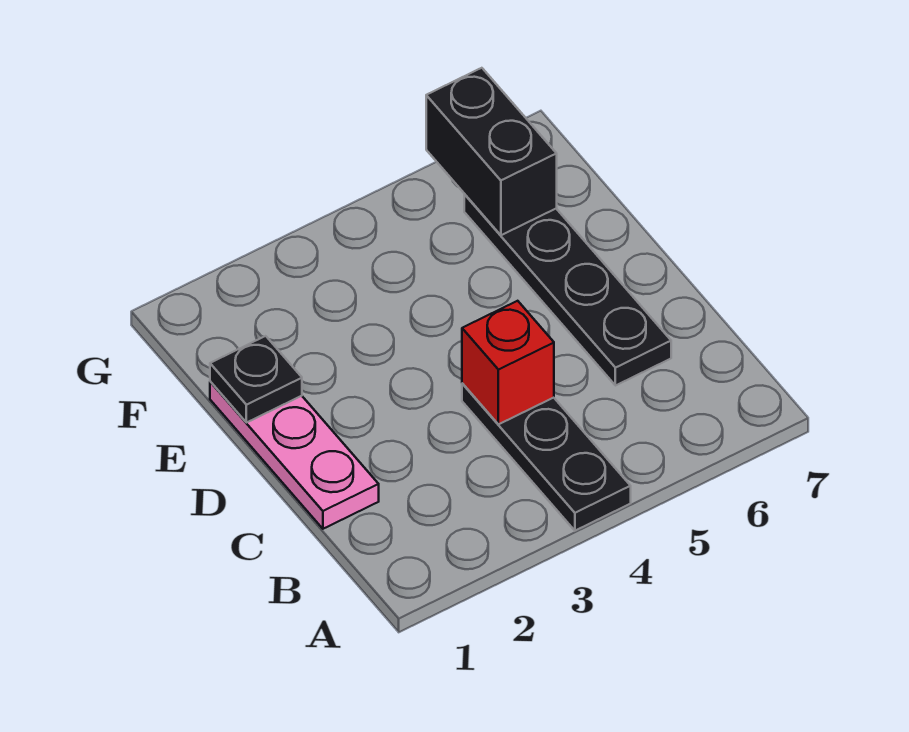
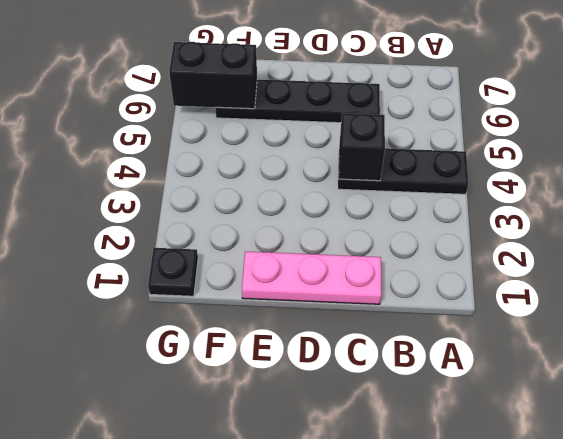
red brick C4 level 2 -> black brick C4 level 2
black plate E1 level 2 -> black plate G1 level 1

